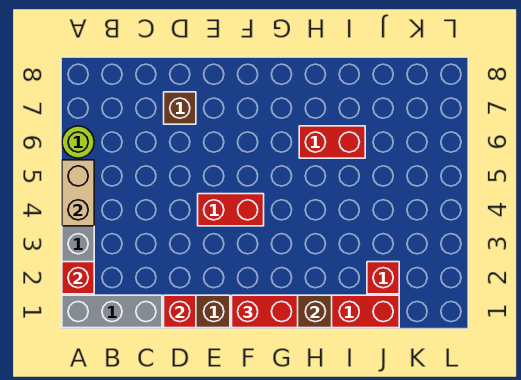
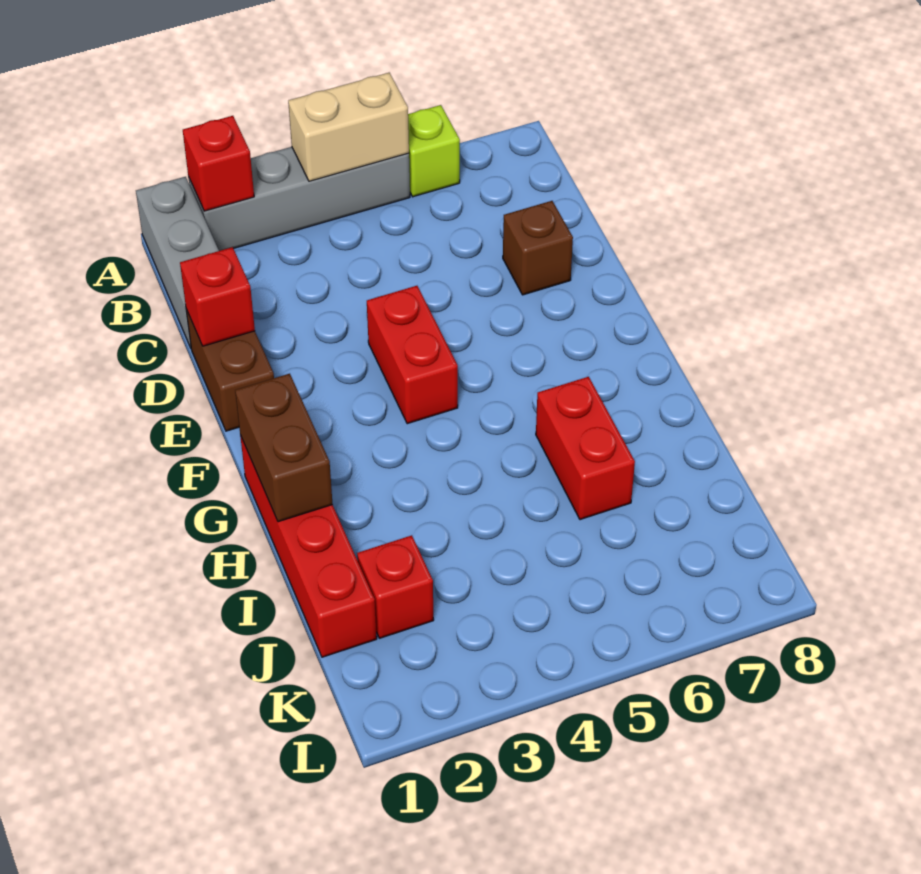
lime round brick A6 level 1 -> lime brick A6 level 1
red brick F1:G1 level 3 -> none

